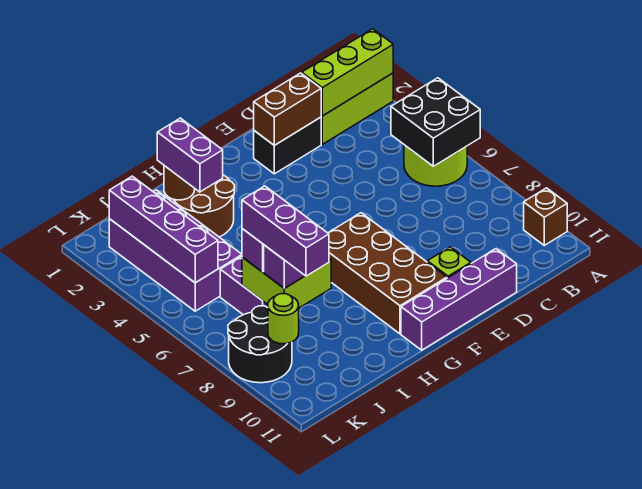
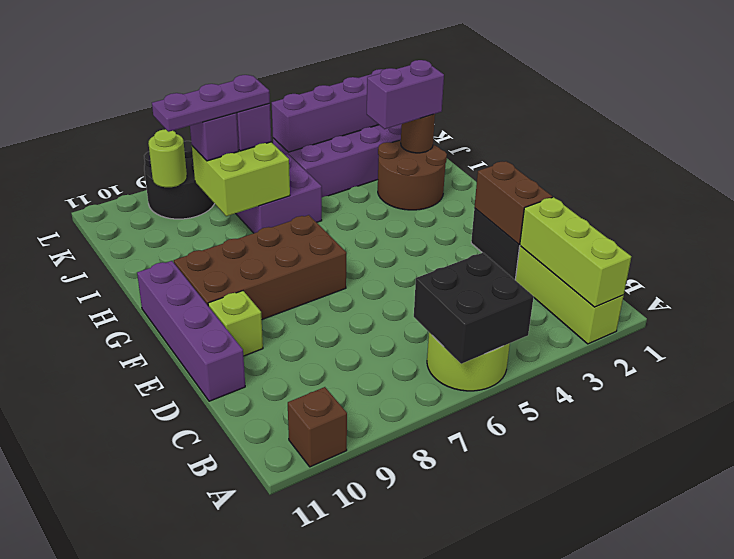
purple brick J7:J9 level 4 -> purple plate J7:J9 level 4

